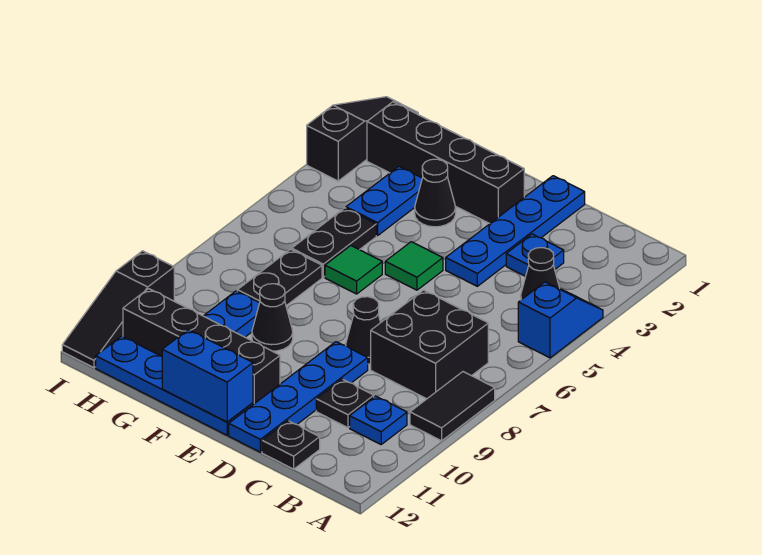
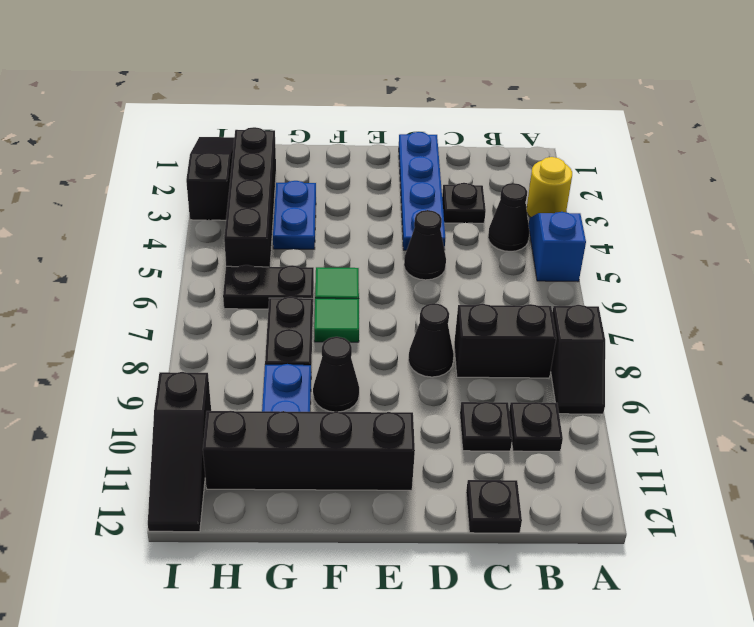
none -> yellow round brick A3 level 1
black tile A8:A9 level 1 -> black slope A8:A9 level 1 top 8
black brick B7:C8 level 1 -> black brick B8:C8 level 1
blue plate B10 level 1 -> black plate B10 level 1
blue plate C3 level 1 -> black plate C3 level 1
blue plate D9:D12 level 1 -> none
black brick E2:H2 level 1 -> black brick H2:H5 level 1
green tile E5 level 1 -> green tile F7 level 1
blue plate E12:H12 level 1 -> none
blue brick E12:F12 level 2 -> none
black cone F3 level 1 -> black cone D5 level 1
black plate G5:G6 level 1 -> black plate G6:H6 level 1

